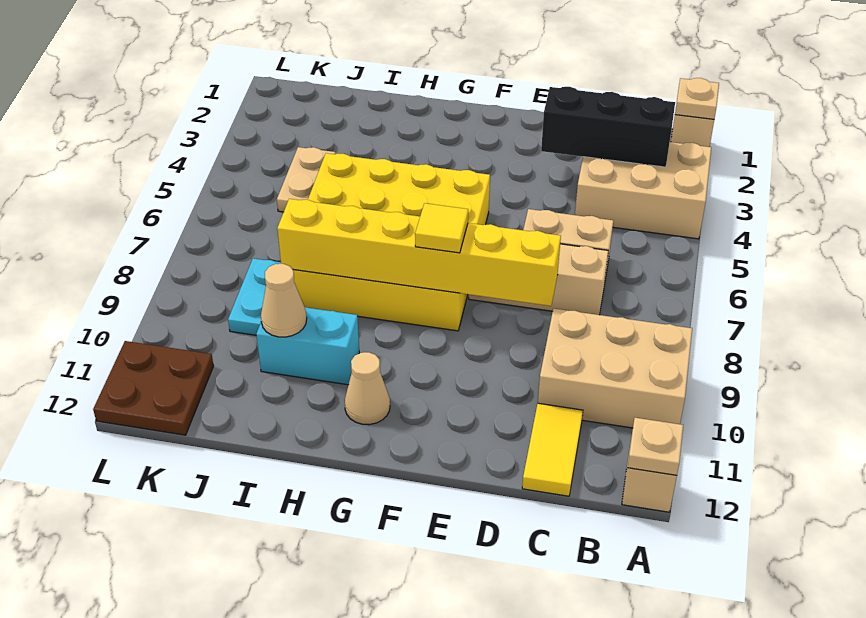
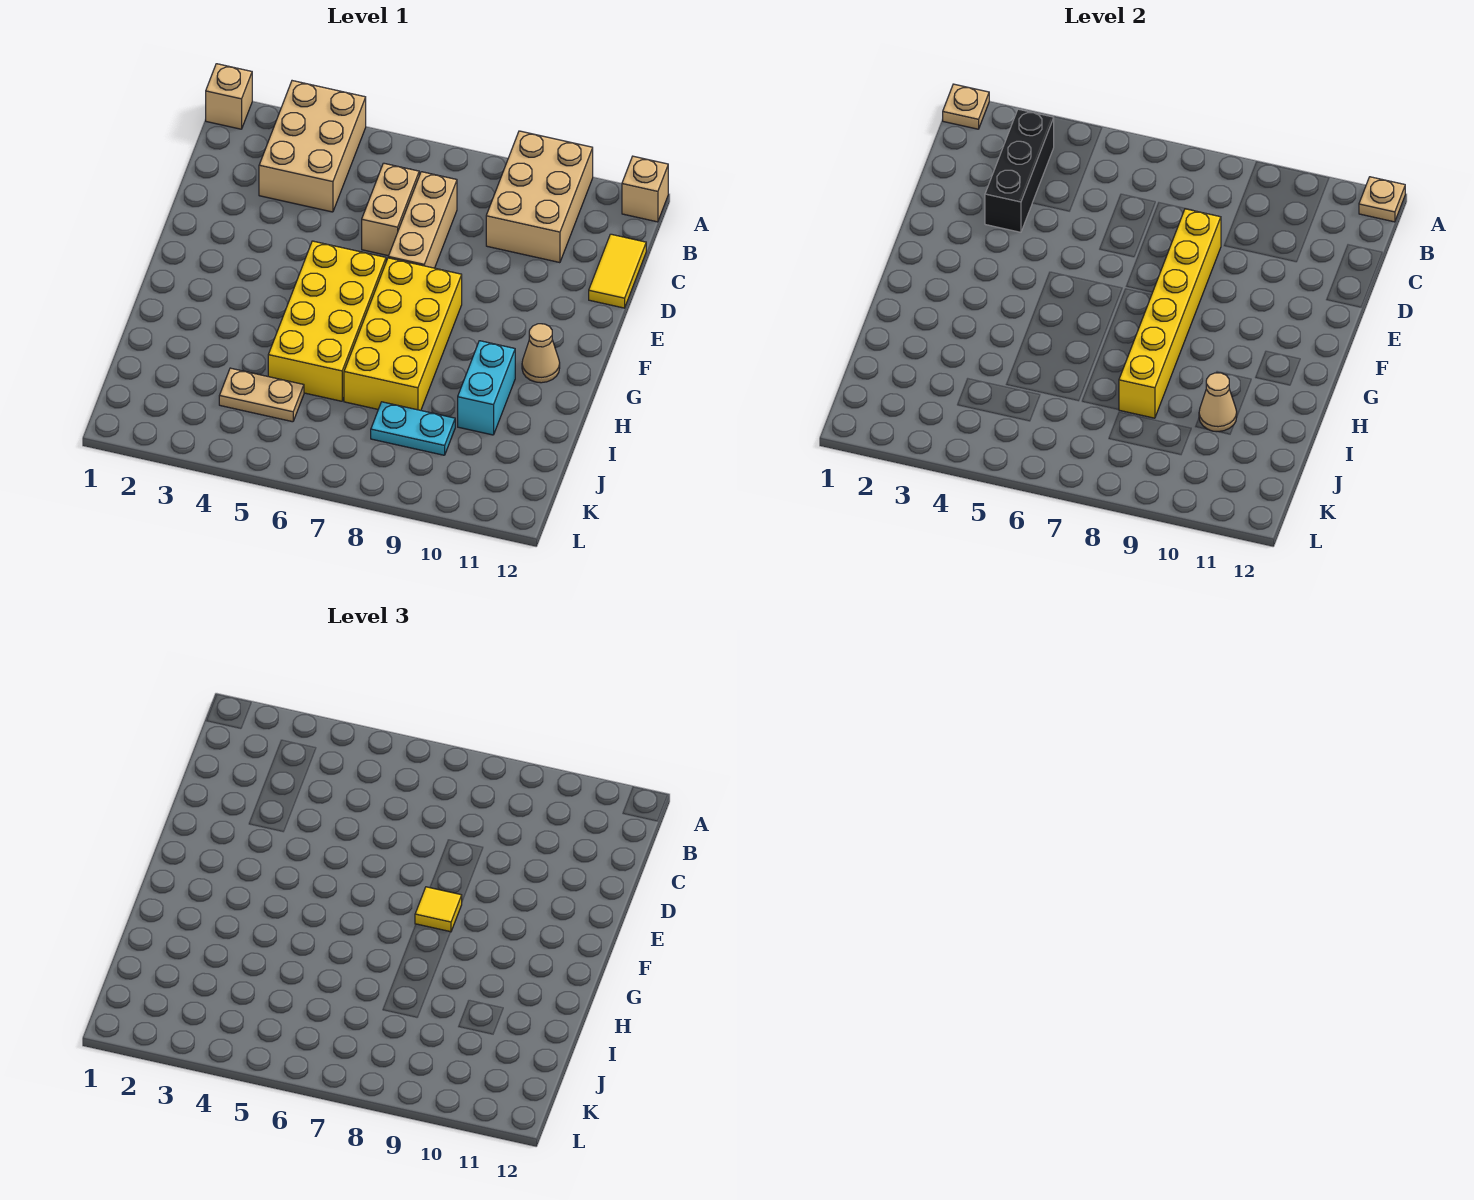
yellow tile C11:C12 level 1 -> yellow tile C12:D12 level 1
brown plate K11:L12 level 1 -> none

